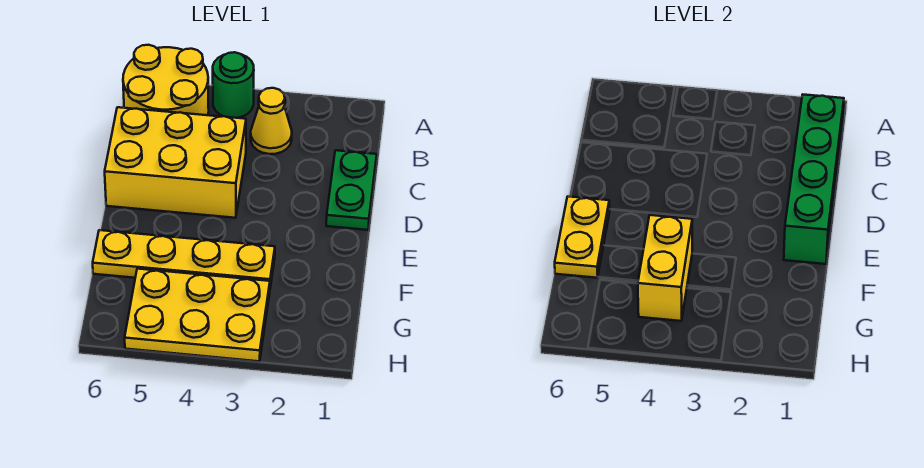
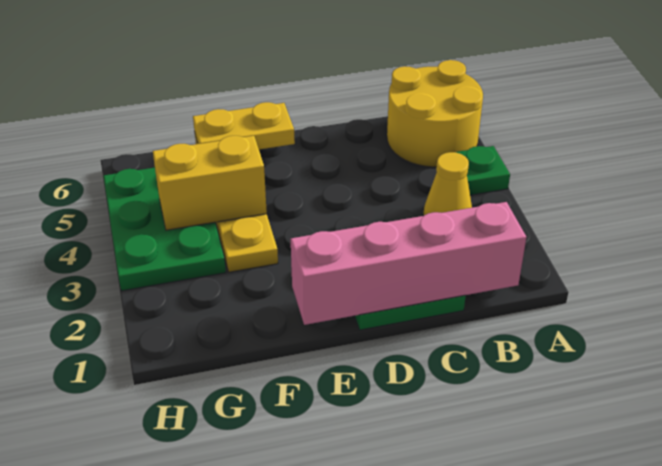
green round brick A4 level 1 -> green plate A4 level 1
green brick B1:E1 level 2 -> pink brick B1:E1 level 2
yellow brick C4:D6 level 1 -> none
yellow plate G3:H5 level 1 -> green plate G3:H5 level 1

